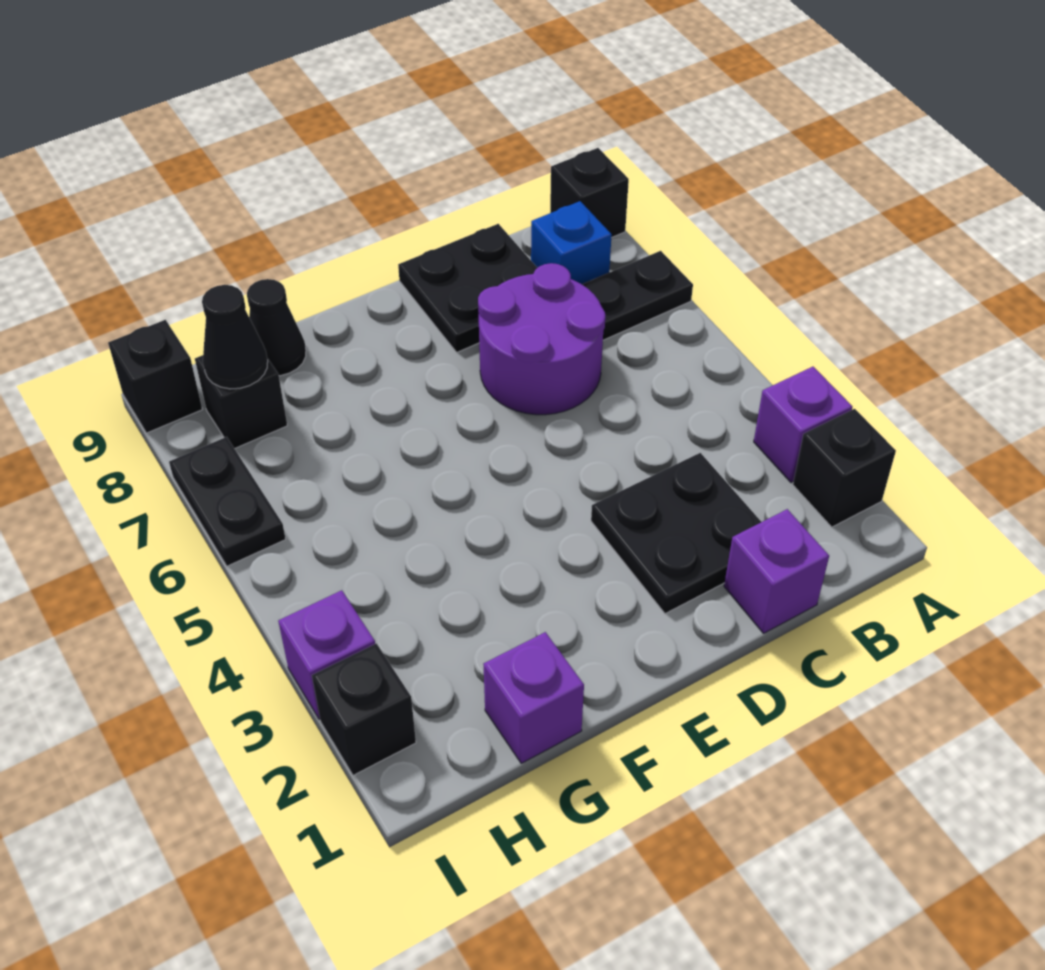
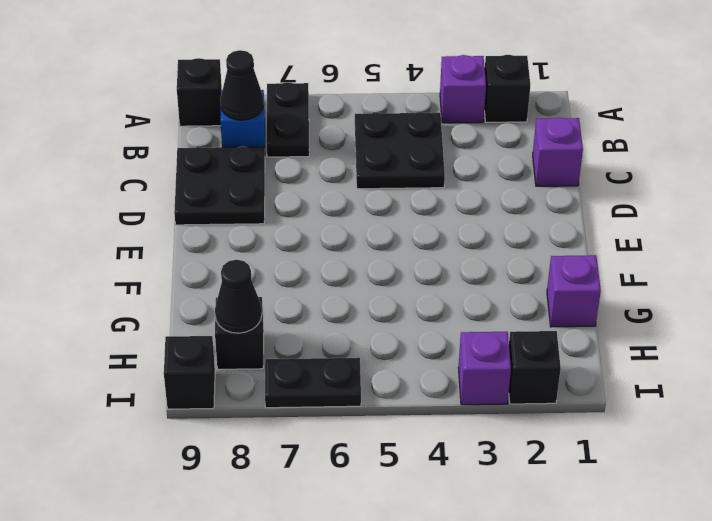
black plate C2:D3 level 1 -> black plate B4:C5 level 1
purple round brick C6:D7 level 1 -> none
black cone G9 level 1 -> black cone B8 level 2

